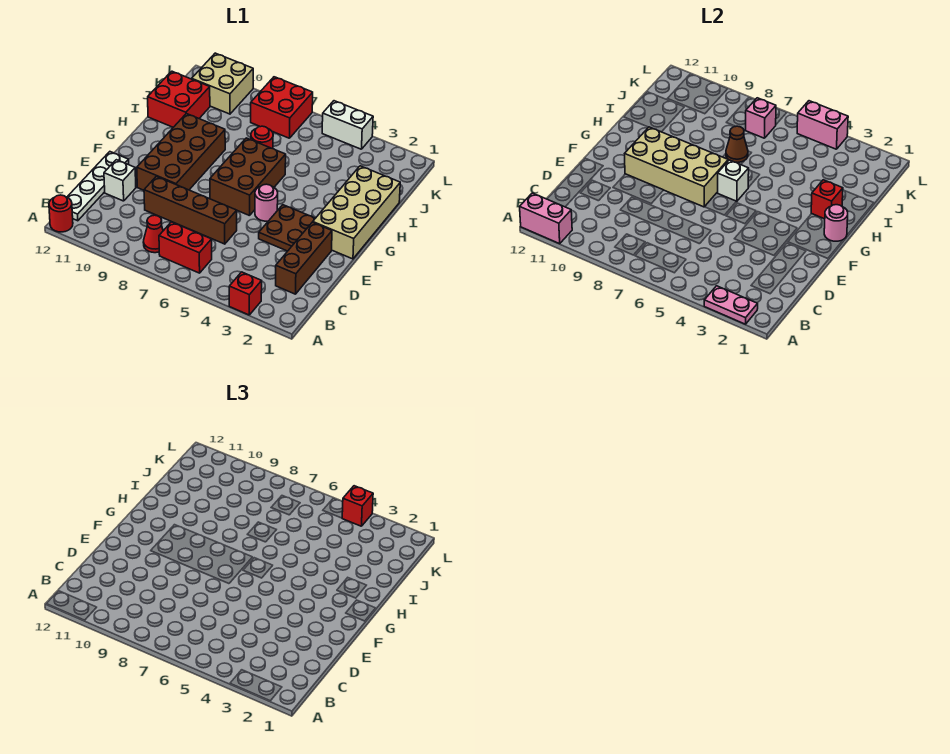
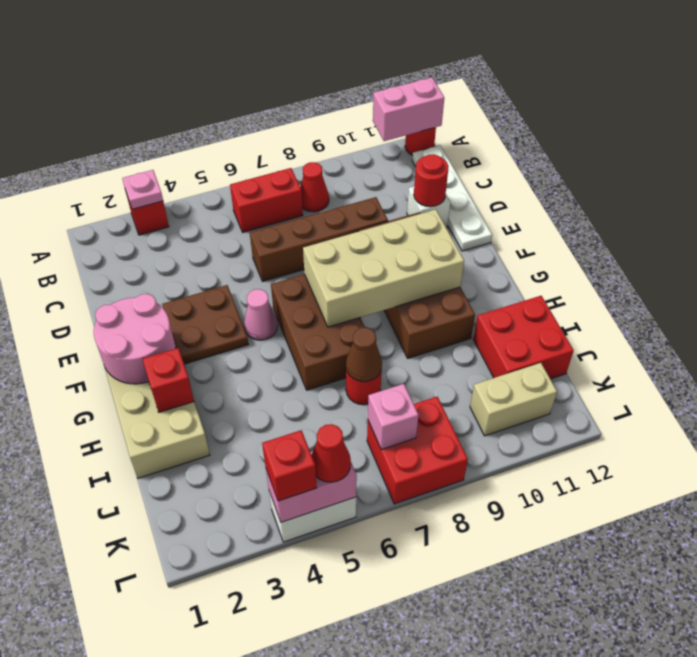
pink plate A2:A3 level 2 -> pink plate A3 level 2
brown brick C2:E2 level 1 -> none
none -> red round brick D11 level 2
pink round brick F5 level 1 -> pink cone F5 level 1
pink round brick G1 level 2 -> pink round brick F1:G2 level 2
white brick G6 level 2 -> none
tan brick K10:L11 level 1 -> tan brick K10:K11 level 1
none -> red cone L5 level 3

